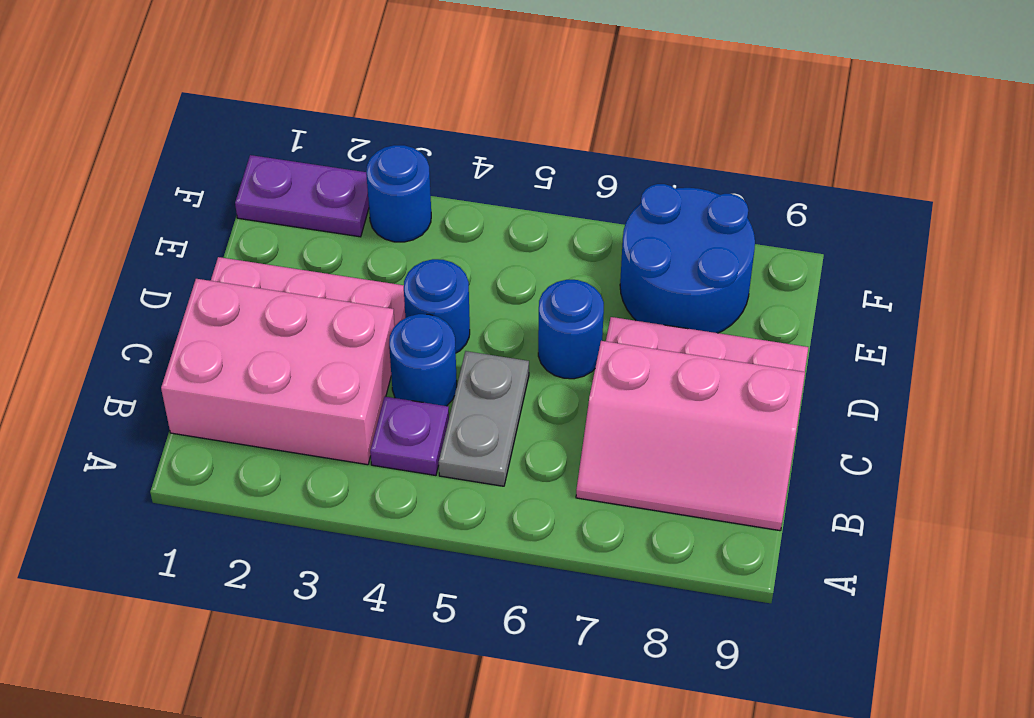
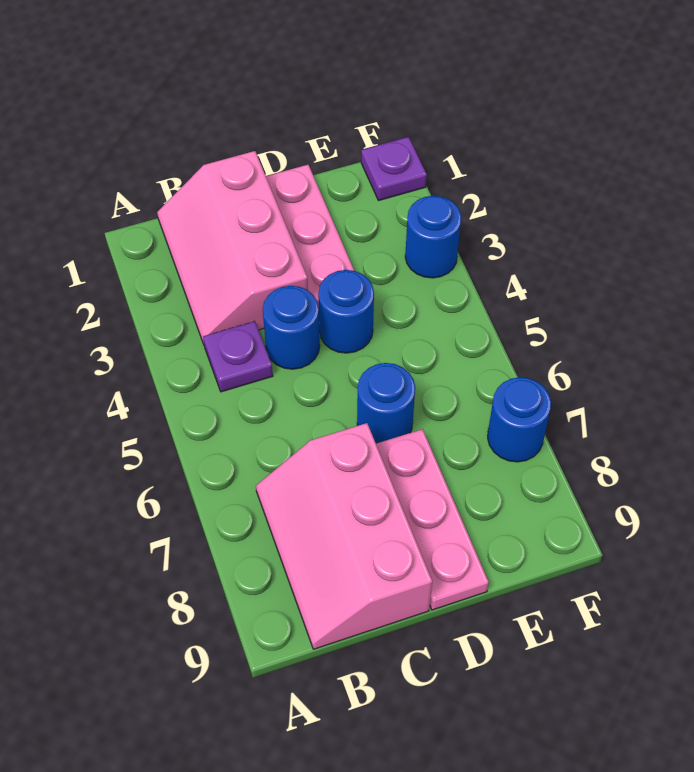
pink brick B1:C3 level 1 -> pink slope B1:C3 level 1 top C
grey plate B5:C5 level 1 -> none
blue round brick E7:F8 level 1 -> blue round brick F7 level 1
purple plate F1:F2 level 1 -> purple plate F1 level 1

